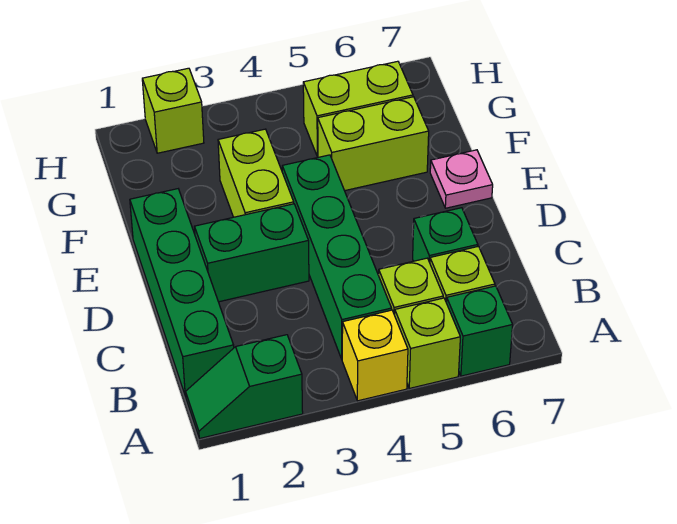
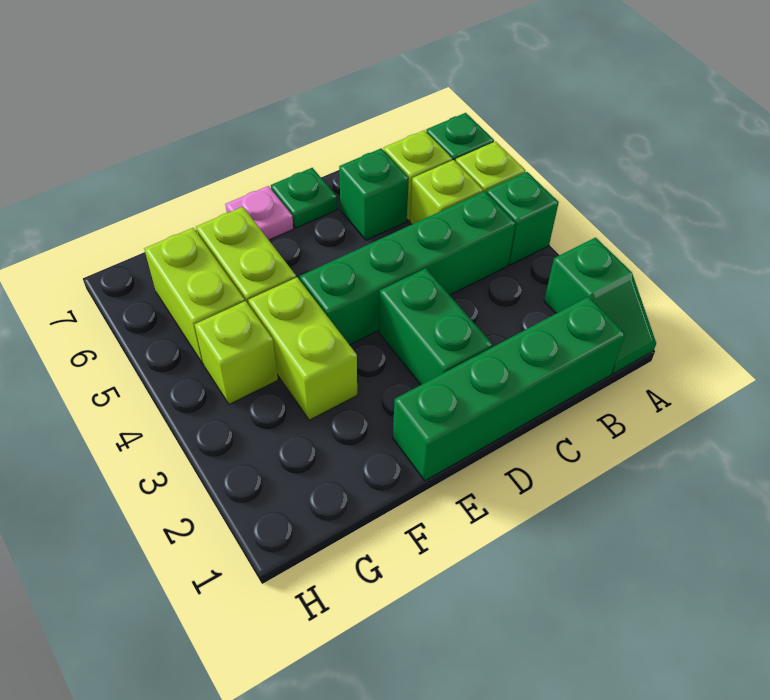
yellow brick A4 level 1 -> green brick A4 level 1
none -> green plate D7 level 1
lime brick E3:F3 level 1 -> lime brick F3:F4 level 1
lime brick H2 level 1 -> lime brick G4 level 1

